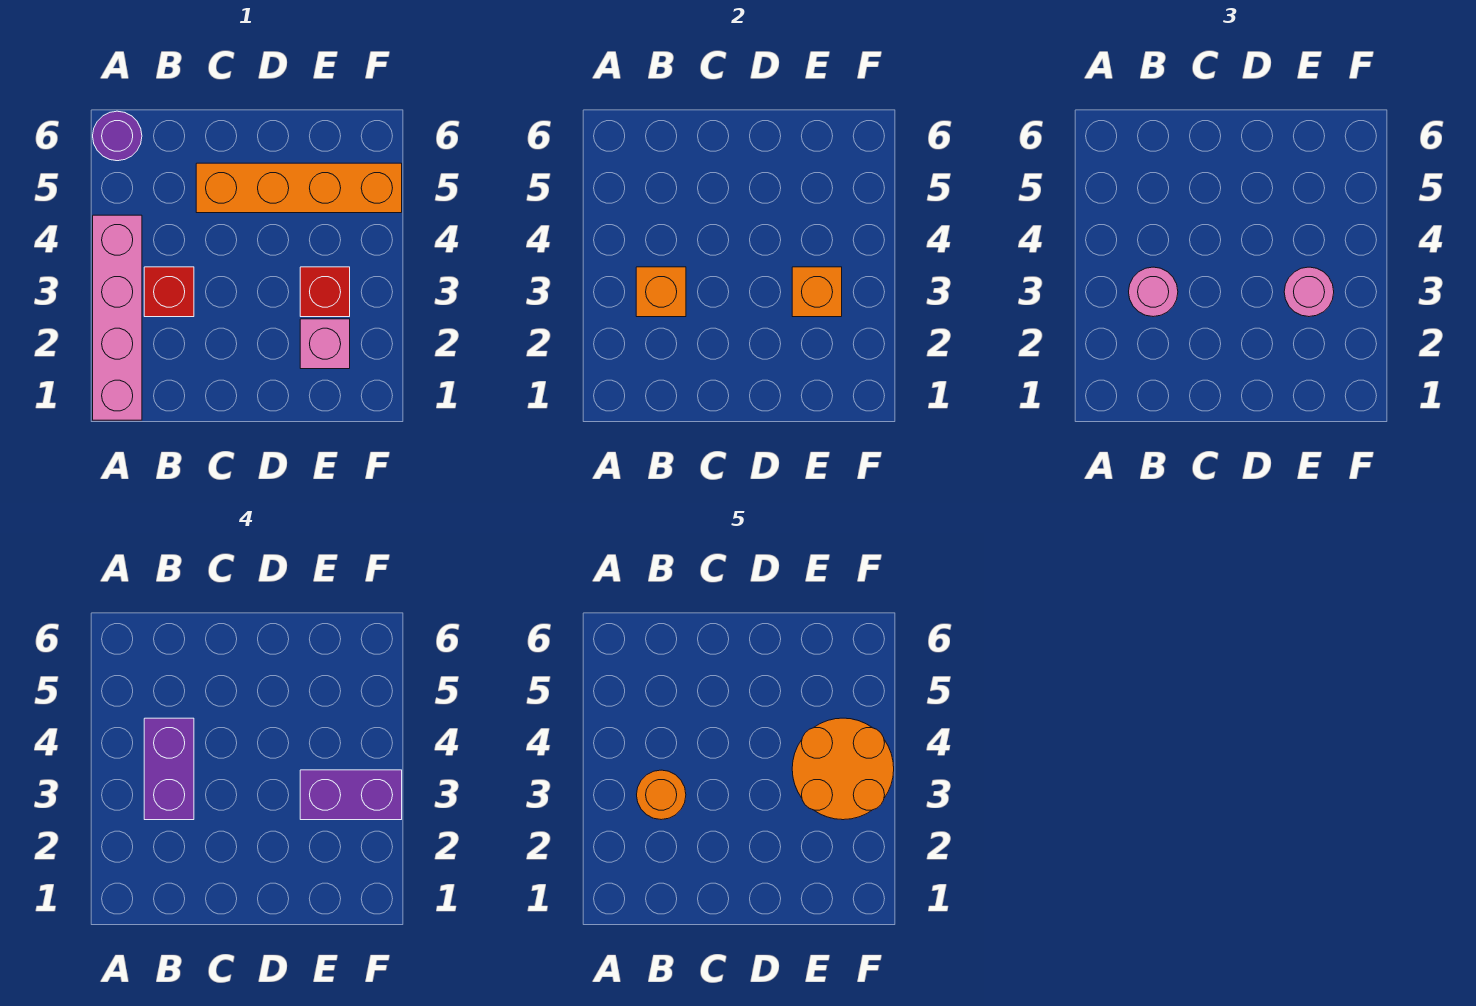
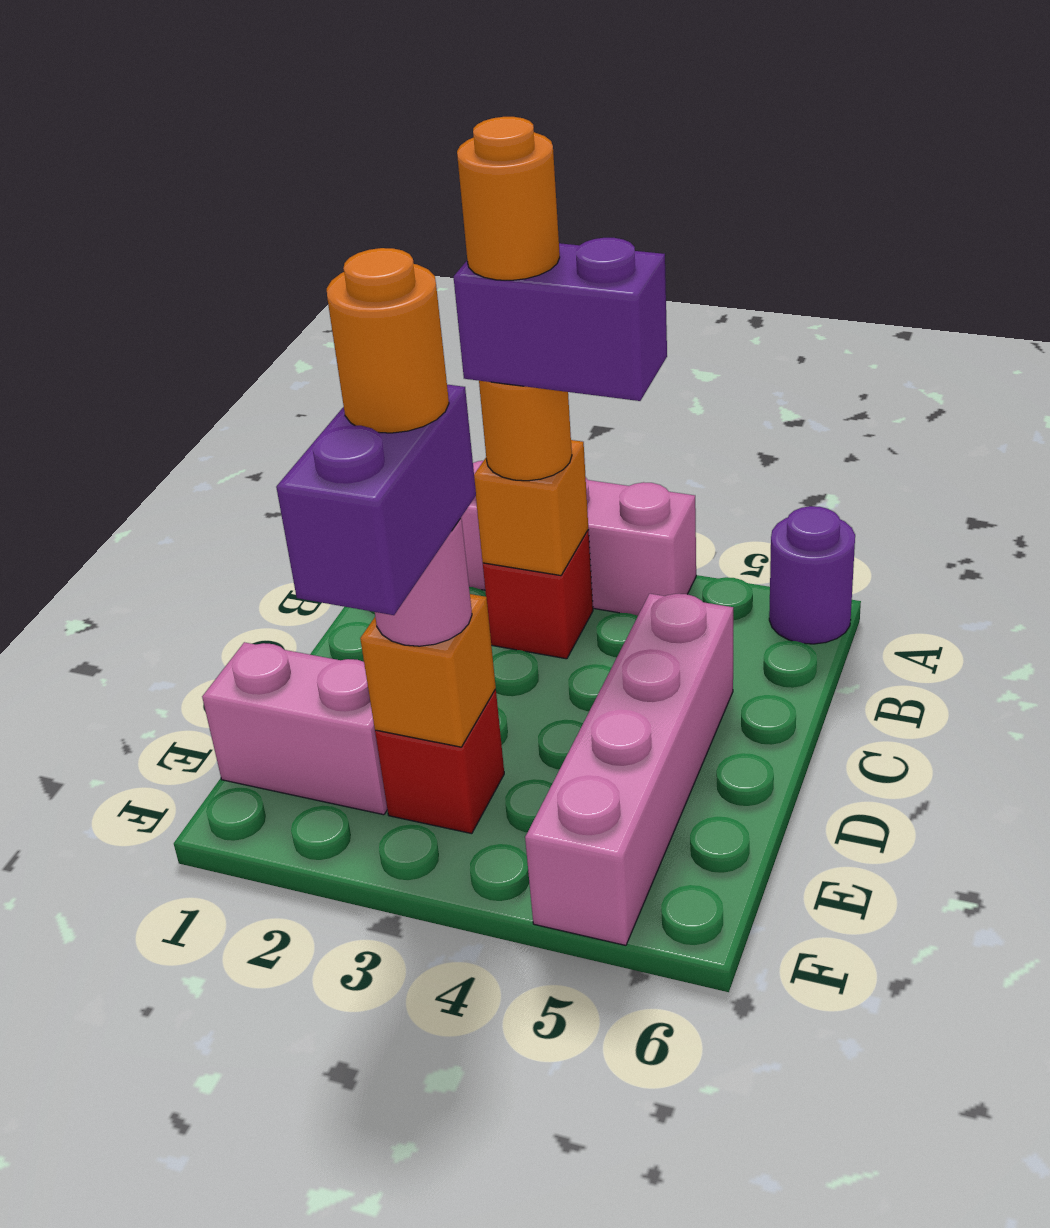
pink round brick B3 level 3 -> orange round brick B3 level 3
orange brick C5:F5 level 1 -> pink brick C5:F5 level 1
pink brick E2 level 1 -> pink brick E1:E2 level 1
orange round brick E3:F4 level 5 -> orange round brick E3 level 5

